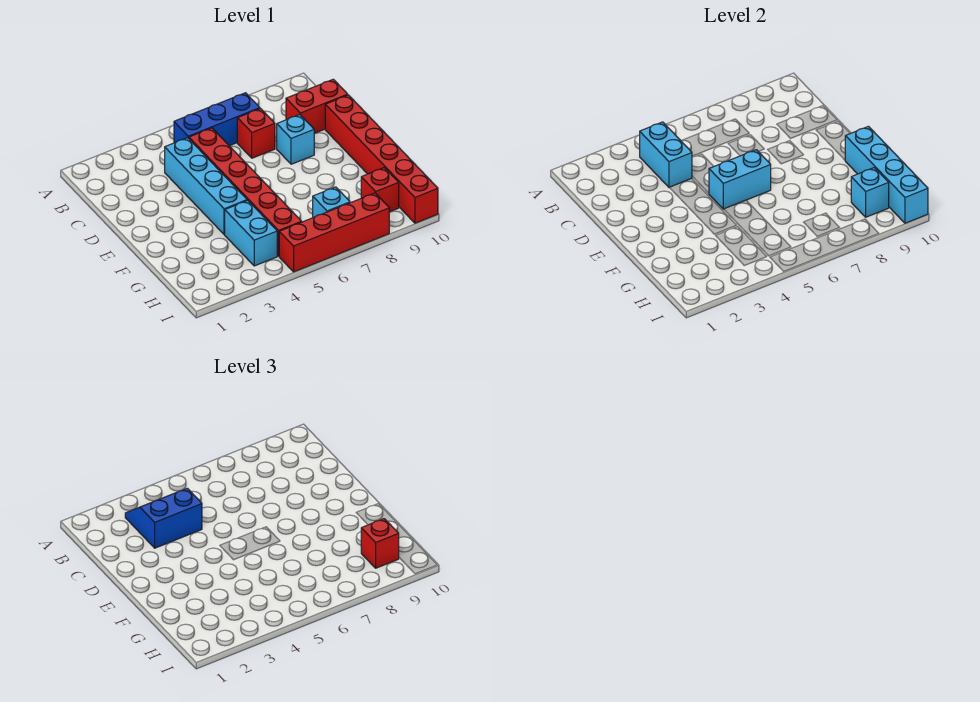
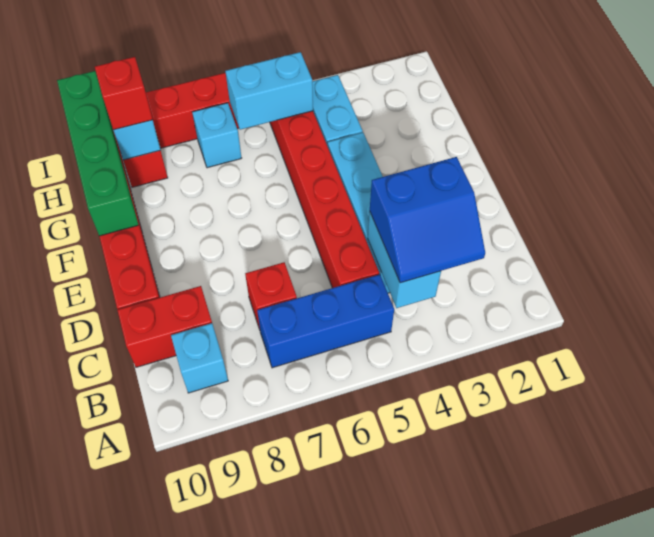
cyan brick D8 level 1 -> cyan brick B9 level 1
cyan brick E5:E6 level 2 -> cyan brick H5:H6 level 2
cyan brick F10:I10 level 2 -> green brick F10:I10 level 2

